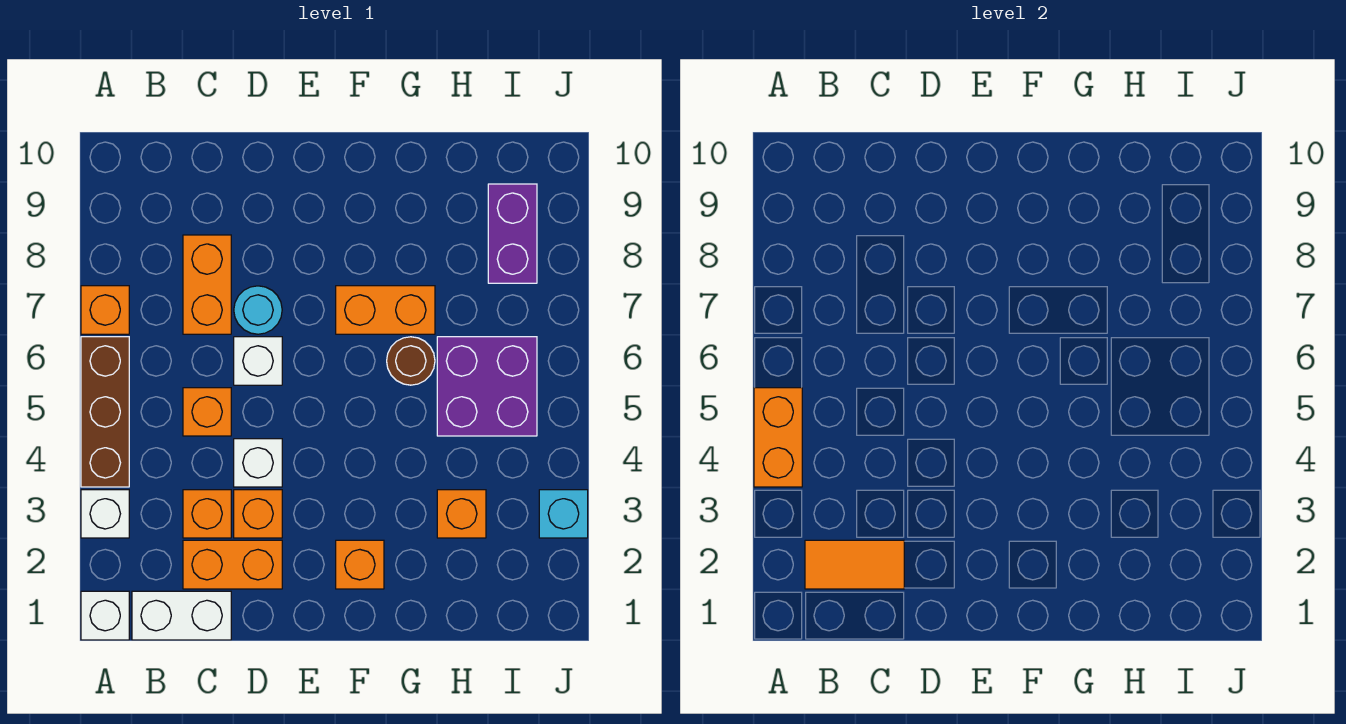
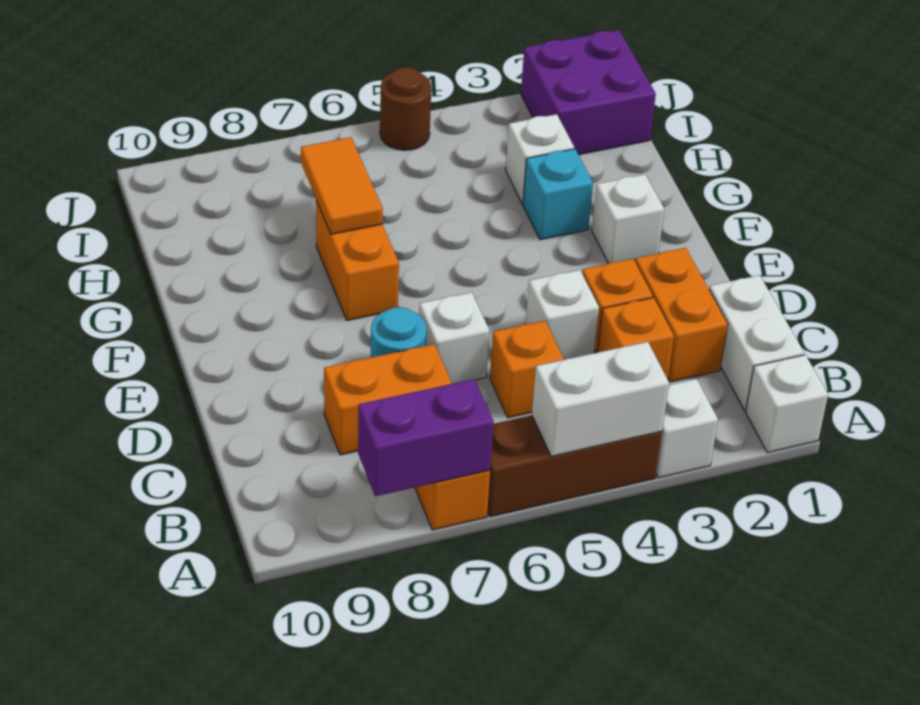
orange brick A4:A5 level 2 -> white brick A4:A5 level 2
orange tile B2:C2 level 2 -> orange tile G7:H7 level 2
orange brick F2 level 1 -> white brick F2 level 1
brown round brick G6 level 1 -> brown round brick J5 level 1
orange brick H3 level 1 -> white brick H3 level 1
purple brick H5:I6 level 1 -> purple brick I1:J2 level 1
purple brick I8:I9 level 1 -> purple brick A7:A8 level 2
cyan brick J3 level 1 -> cyan brick G3 level 1

